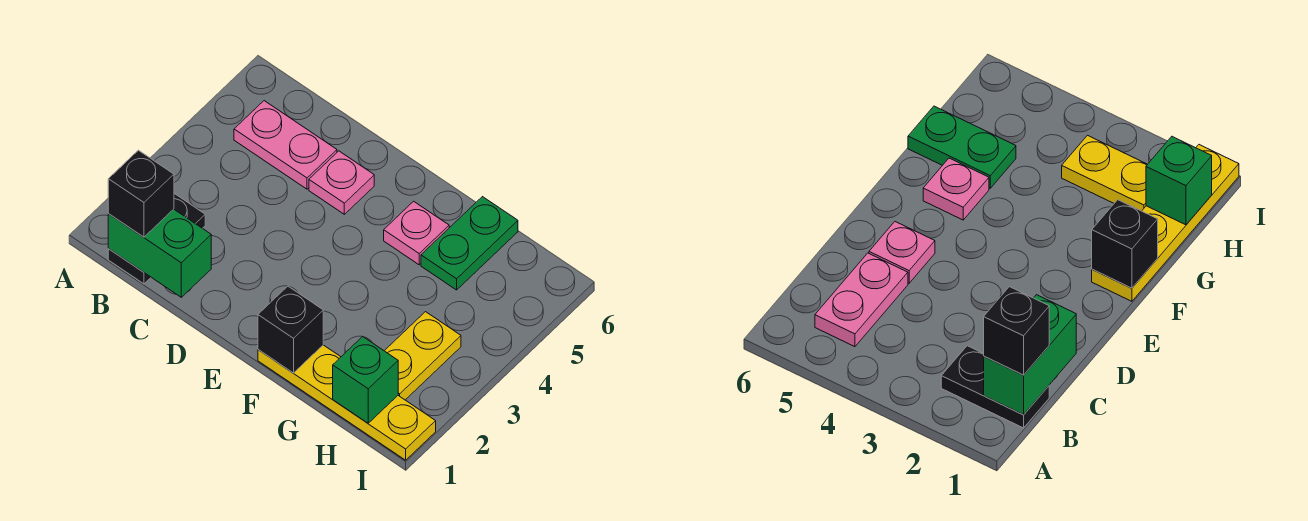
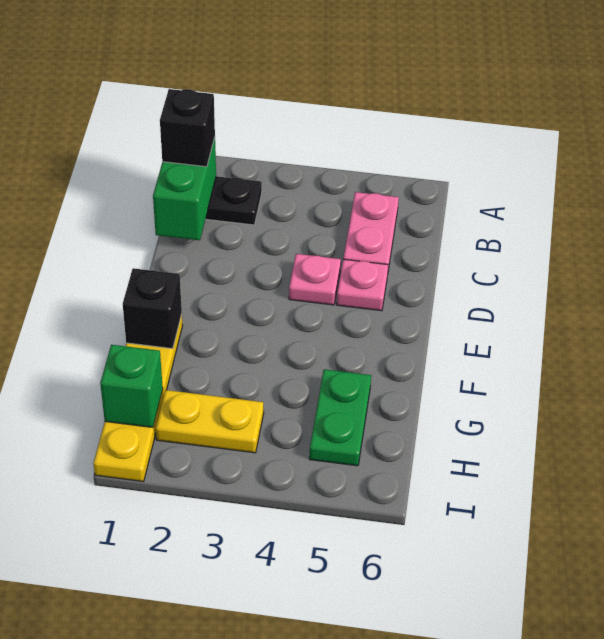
pink plate F5 level 1 -> pink plate D4 level 1
green plate G5:G6 level 1 -> green plate G5:H5 level 1

